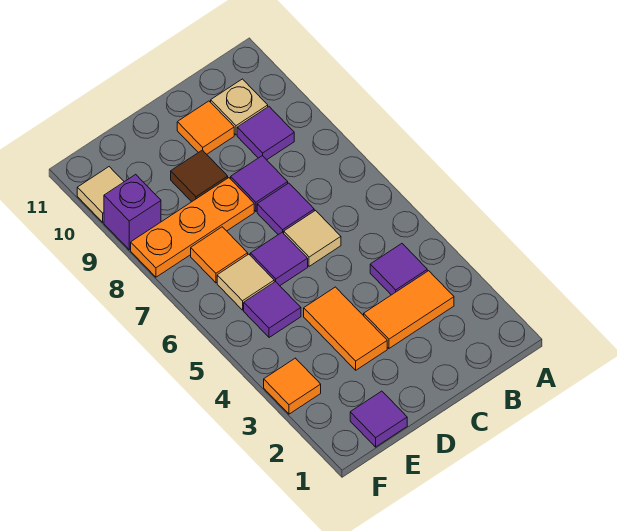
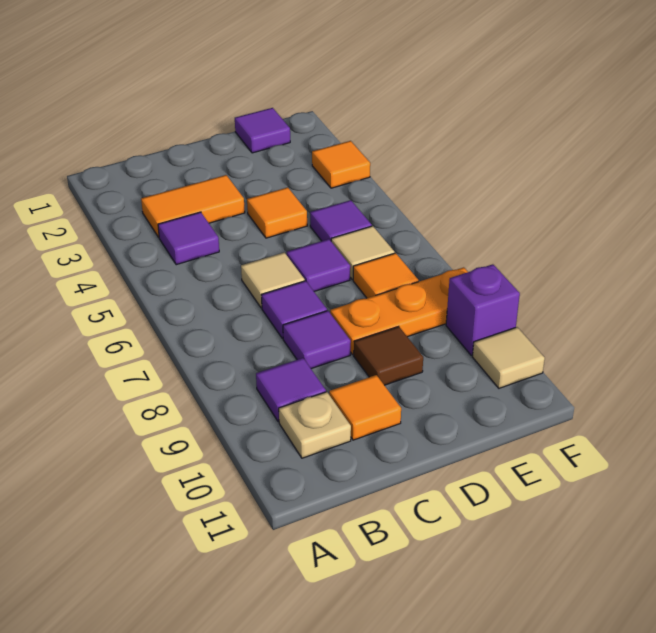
orange tile D3:D4 level 1 -> orange tile D4 level 1

